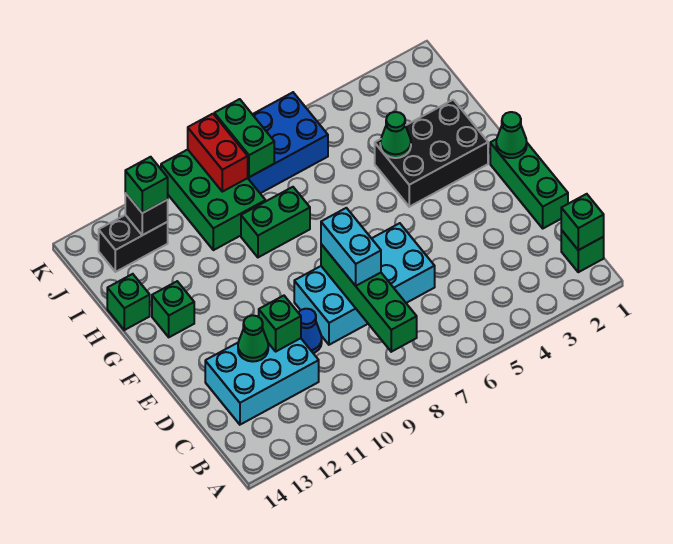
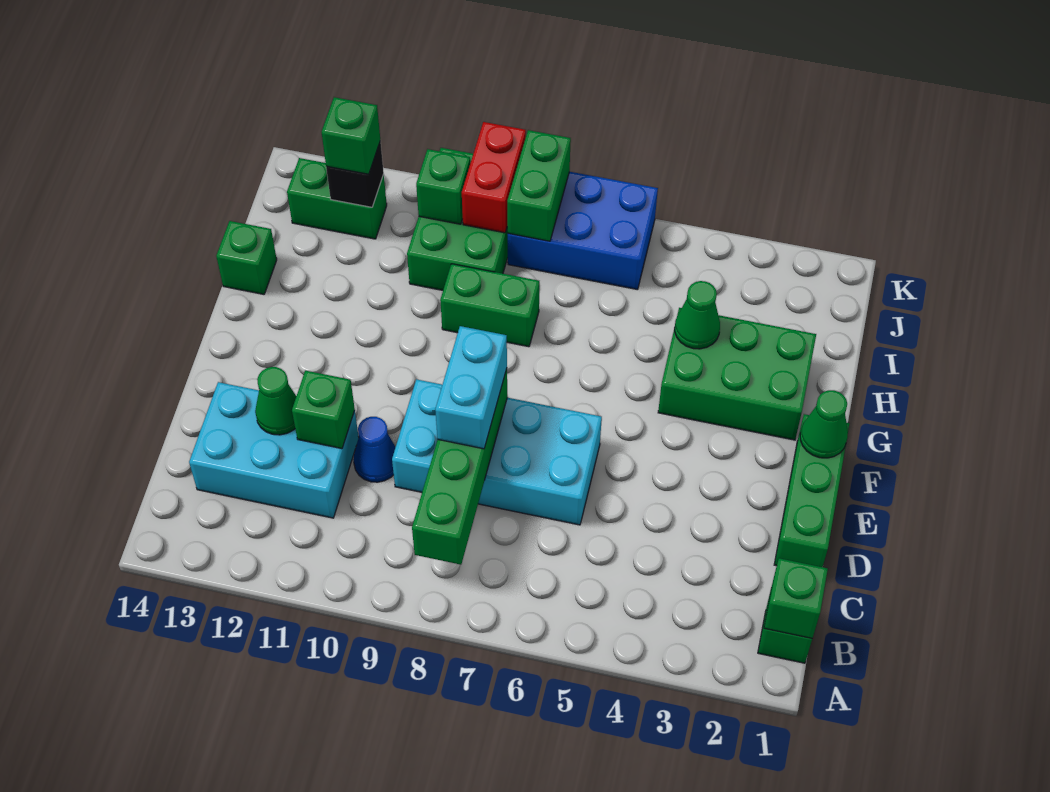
black brick G2:H4 level 1 -> green brick G2:H4 level 1
green brick G13 level 1 -> green brick J10 level 2
black brick J12:J13 level 1 -> green brick J12:J13 level 1

